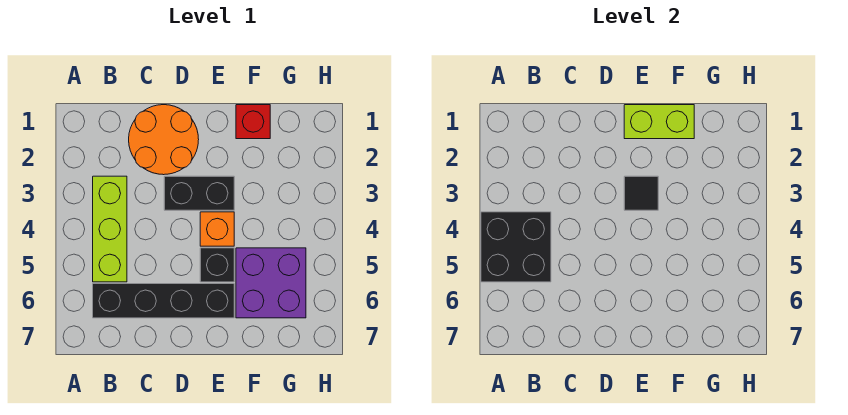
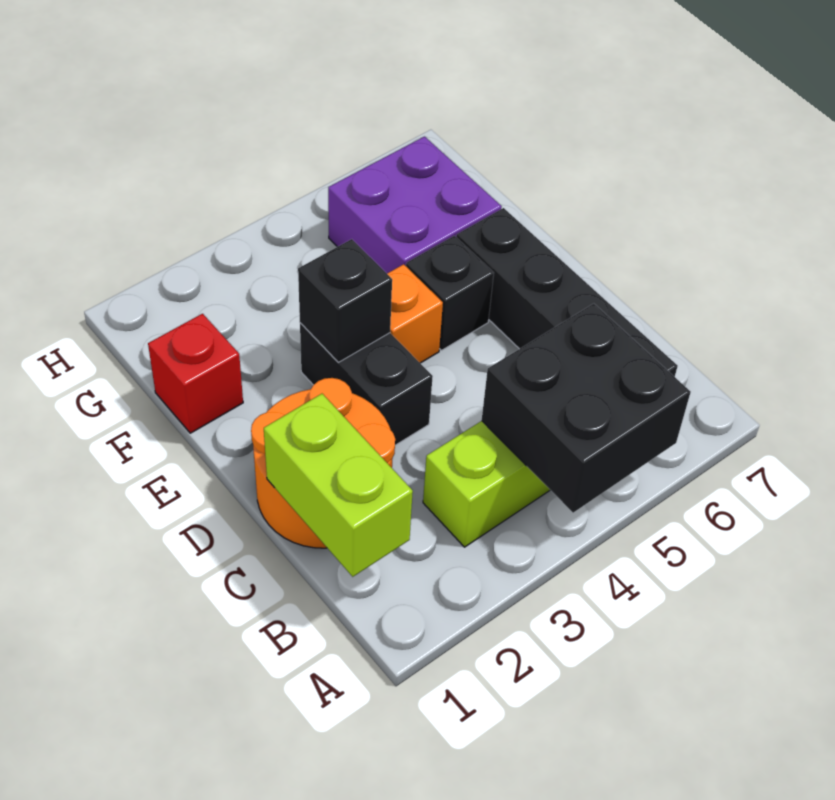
lime brick E1:F1 level 2 -> lime brick B1:C1 level 2
black tile E3 level 2 -> black brick E3 level 2

